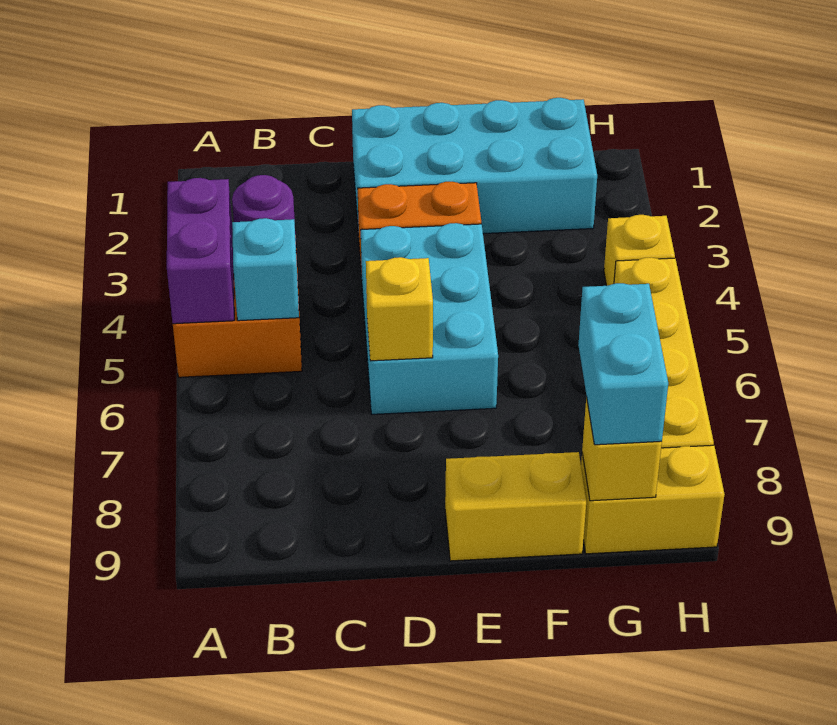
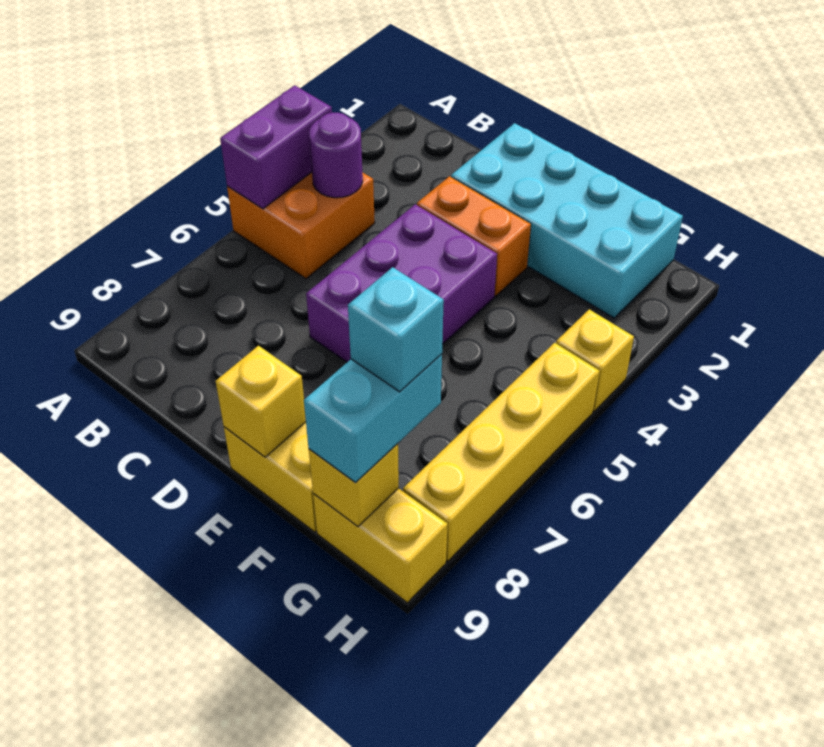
cyan brick B5 level 2 -> cyan brick G8 level 4
cyan brick D4:E6 level 1 -> purple brick D4:E6 level 1
yellow brick D6 level 2 -> yellow brick E9 level 2

